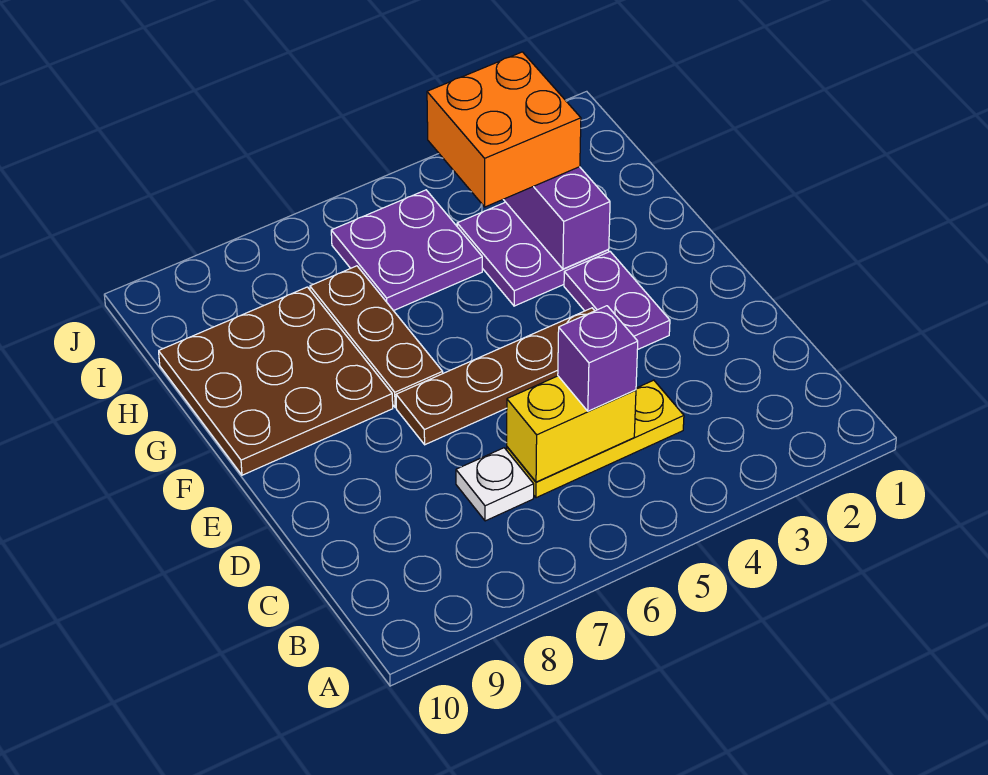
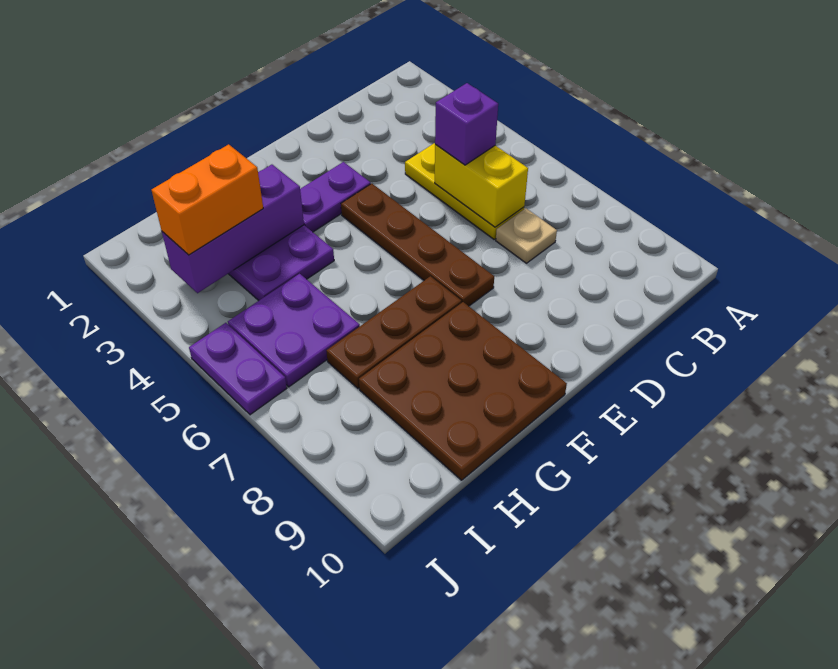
white plate C7 level 1 -> tan plate C7 level 1
orange brick H3:I4 level 3 -> orange brick H3:I3 level 3
none -> purple plate J5:J6 level 1

